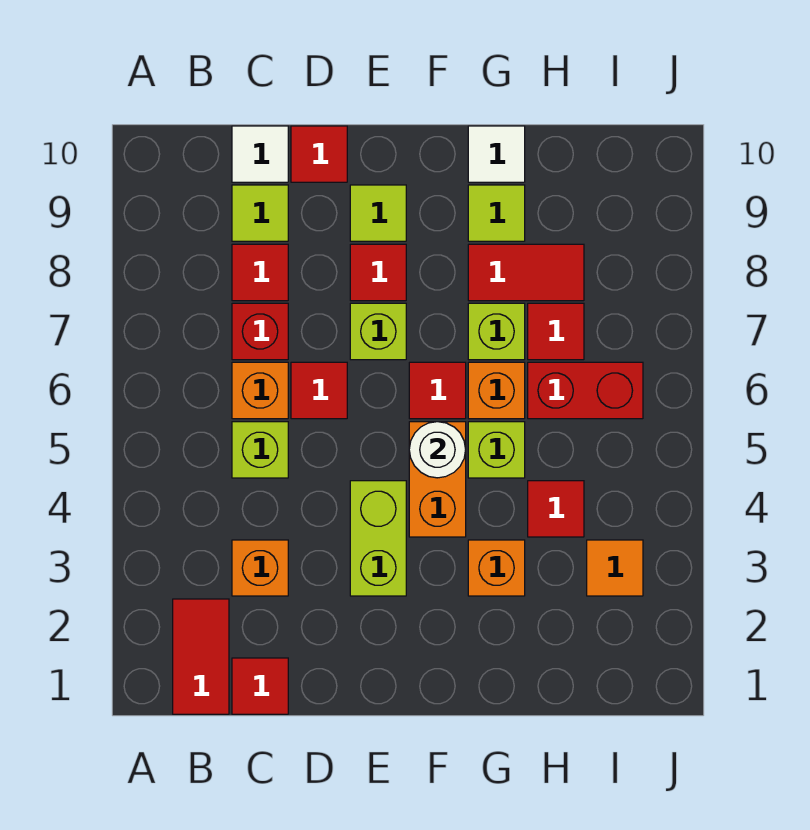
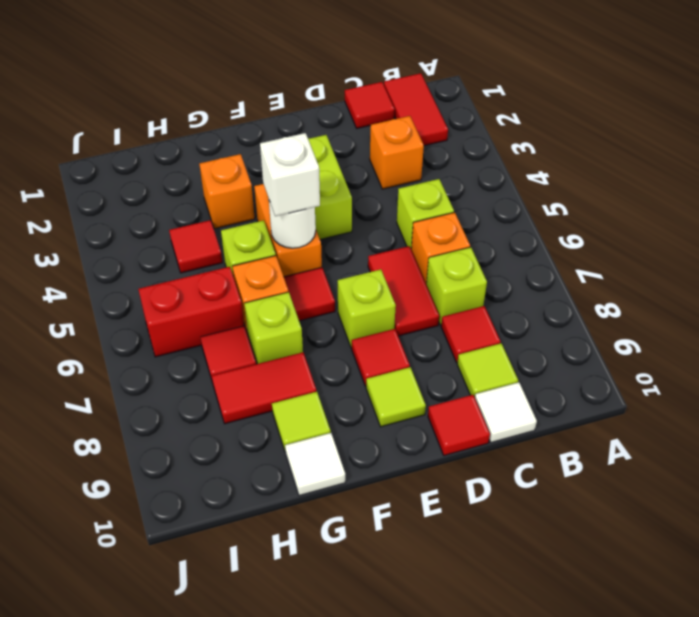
red brick C7 level 1 -> lime brick C7 level 1
red tile D6 level 1 -> red tile D6:D7 level 1
none -> white brick F5 level 3
orange tile I3 level 1 -> none

